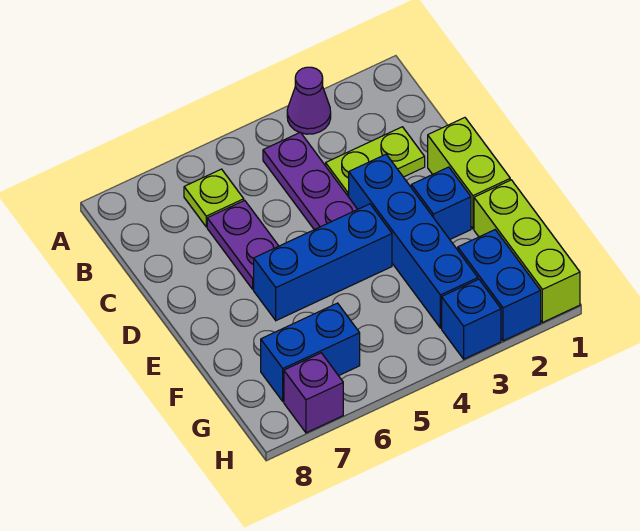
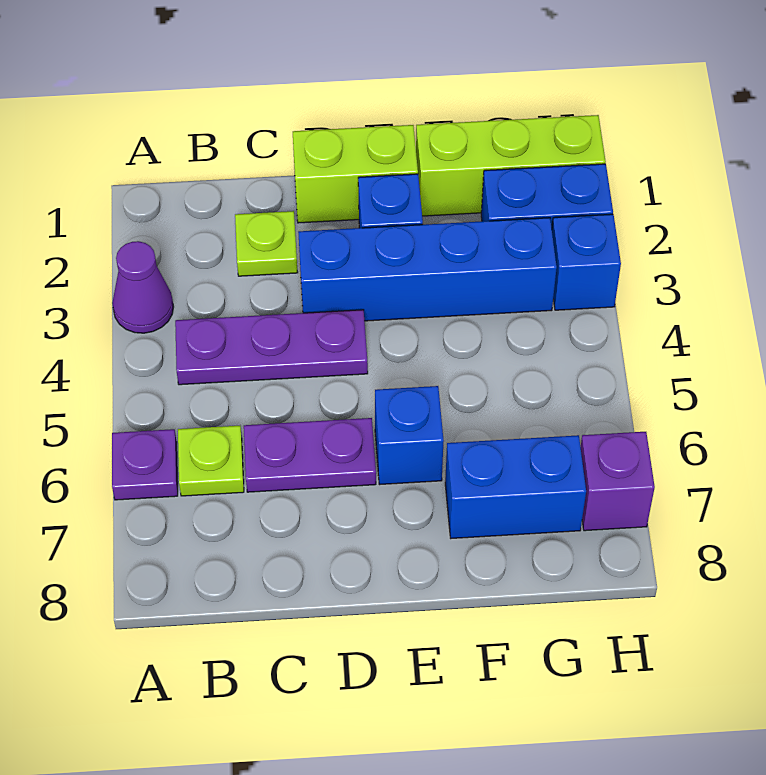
none -> purple plate A6 level 1
lime plate C2:C3 level 1 -> lime plate C2 level 1
blue brick E4:E6 level 1 -> blue brick E6 level 1
blue brick G6:G7 level 1 -> blue brick F7:G7 level 1

